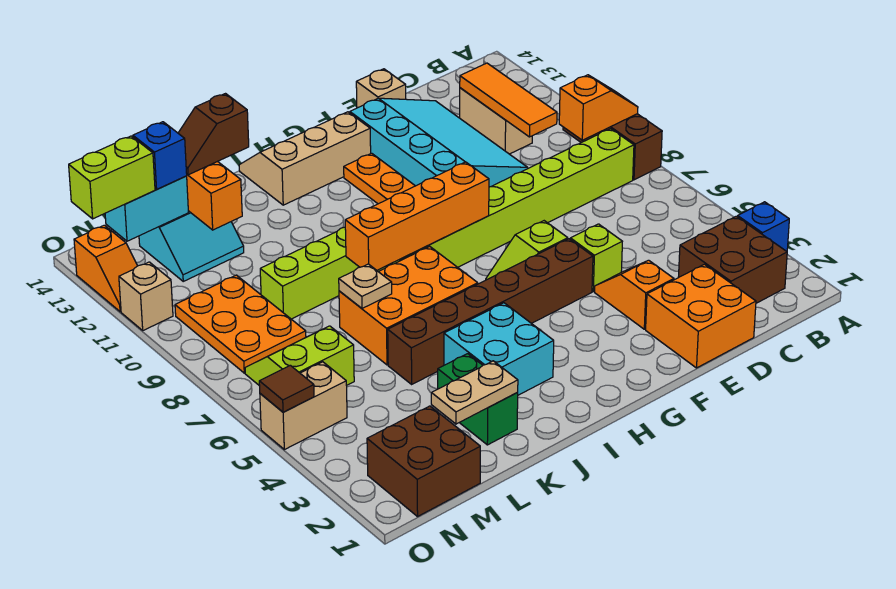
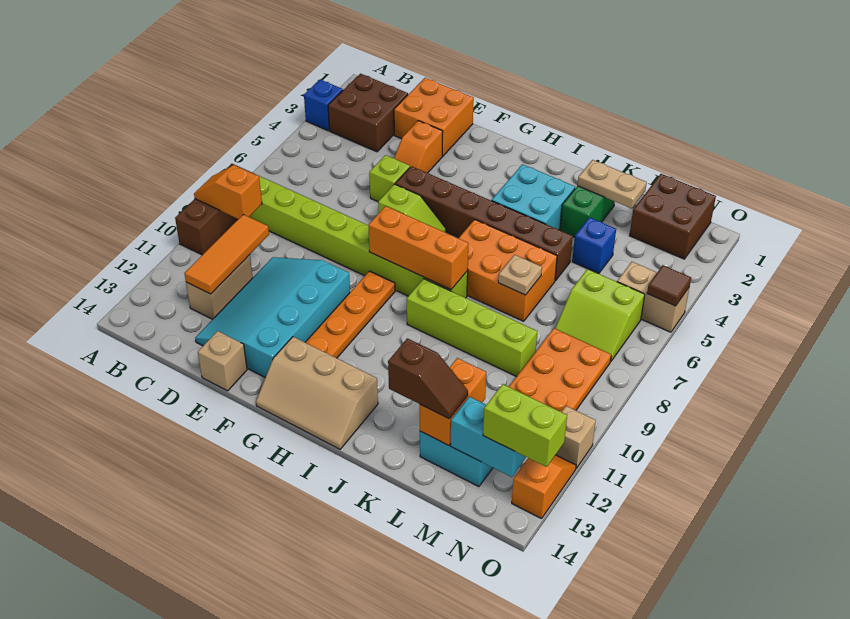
orange brick G8:J8 level 2 -> orange brick G8:I8 level 2
blue brick M13 level 3 -> blue brick L4 level 1

